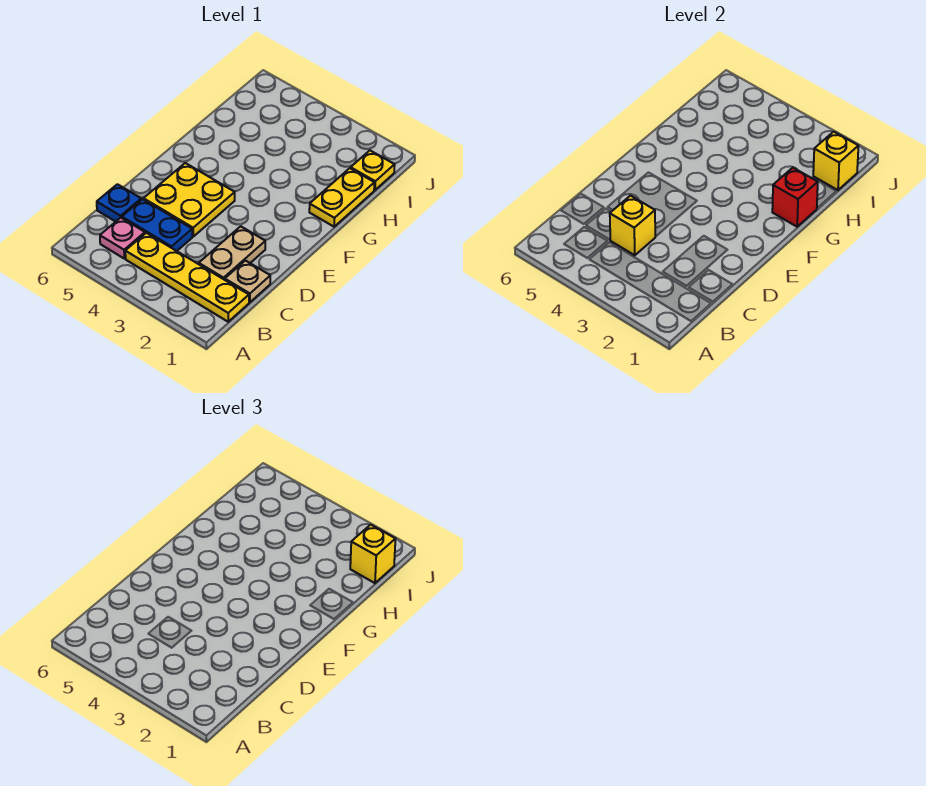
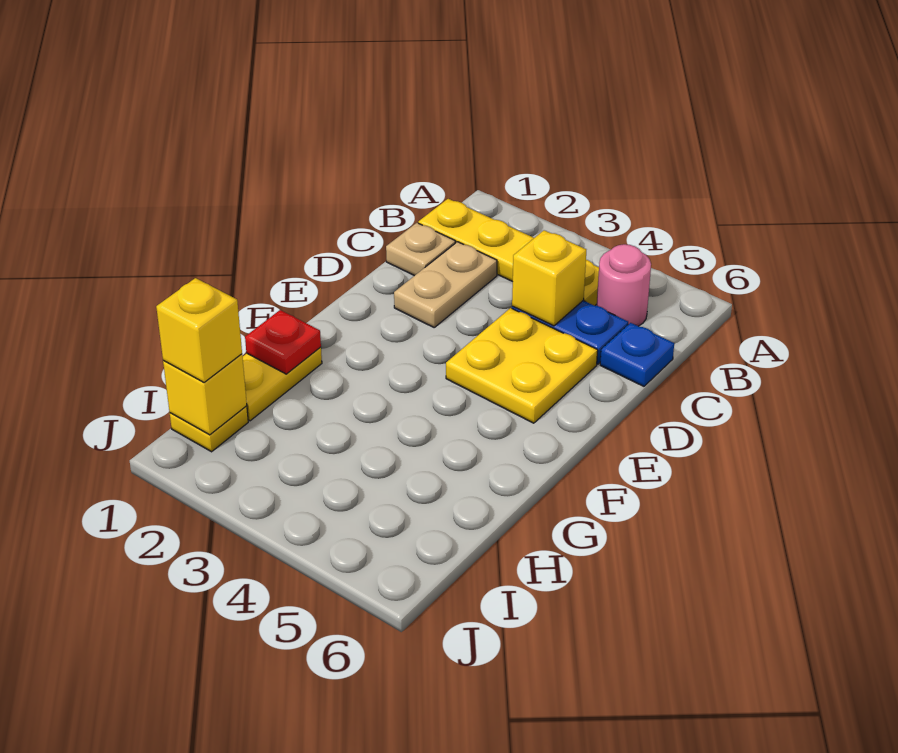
pink plate B5 level 1 -> pink round brick B5 level 1
red brick G1 level 2 -> red plate G1 level 2

